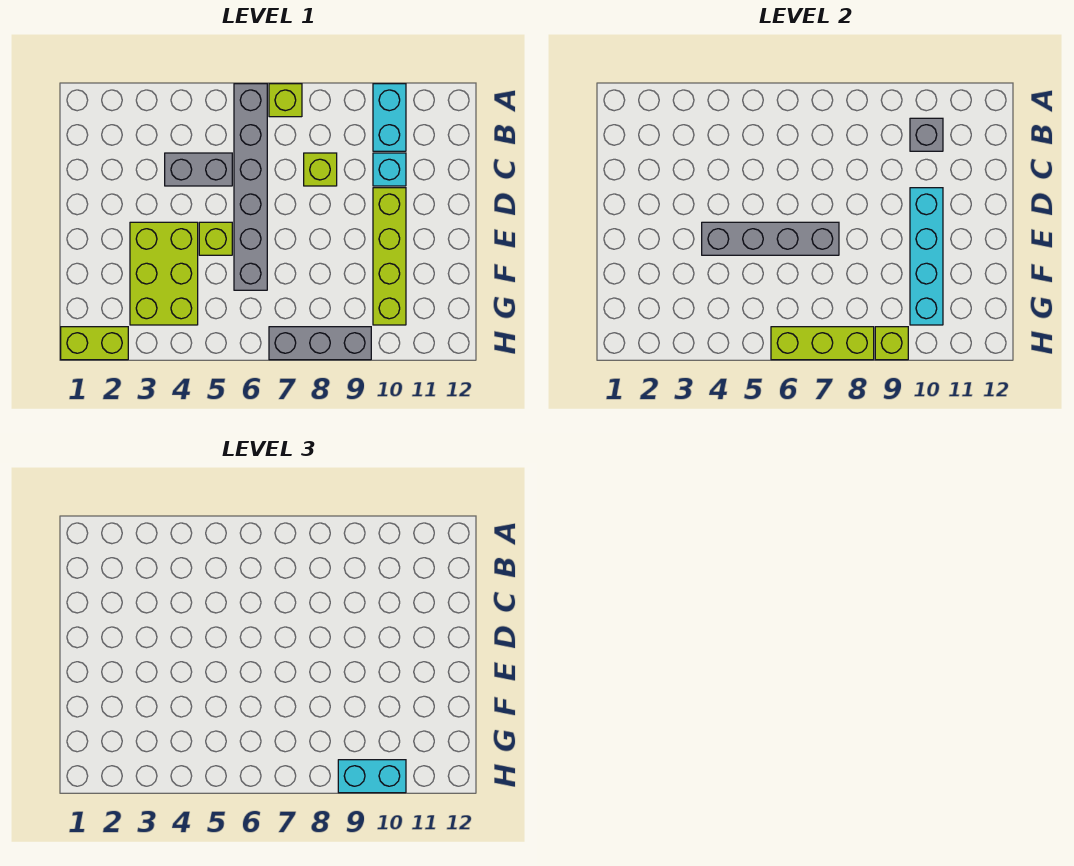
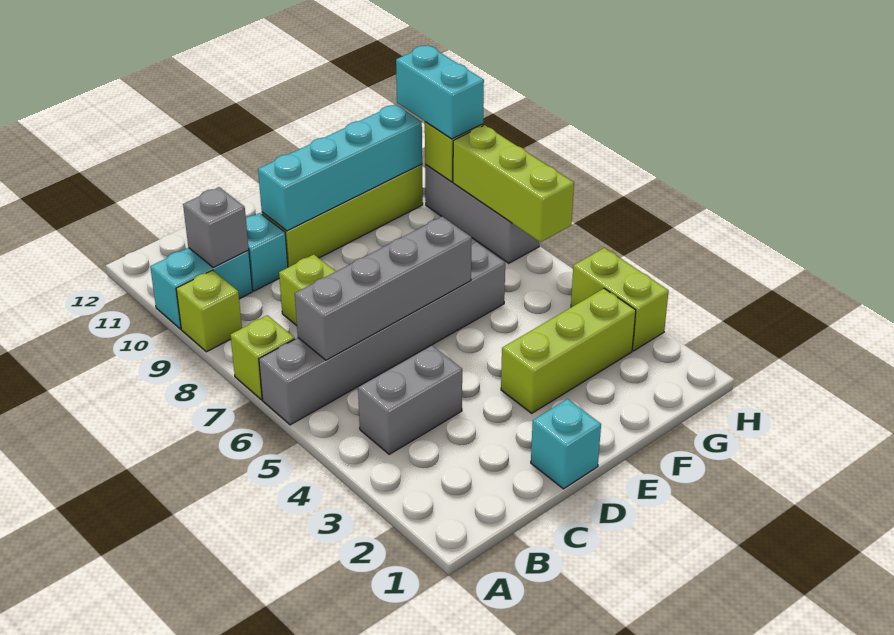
grey brick C4:C5 level 1 -> grey brick B4:C4 level 1
none -> cyan brick D1 level 1
lime brick E3:G4 level 1 -> lime brick E3:G3 level 1
grey brick E4:E7 level 2 -> grey brick B6:E6 level 2
lime brick E5 level 1 -> lime brick A9 level 1
lime brick H1:H2 level 1 -> lime brick H3:H4 level 1

